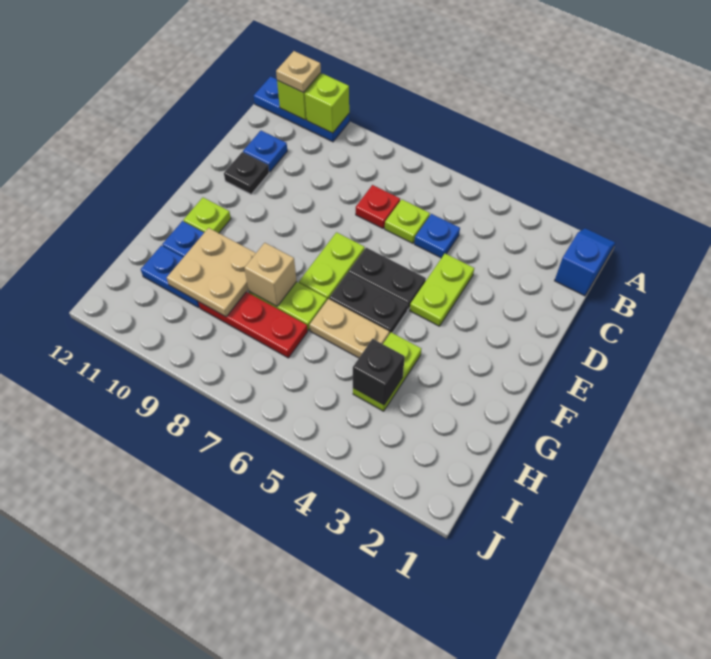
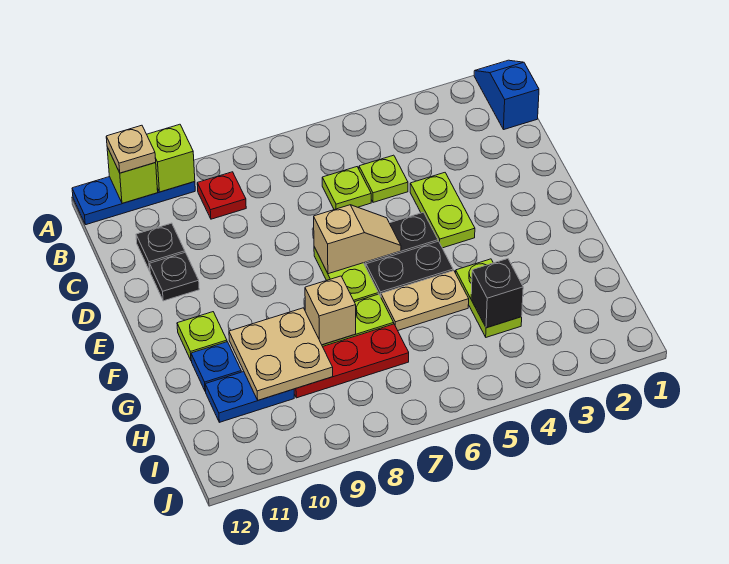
blue plate C5 level 1 -> lime plate C5 level 1
red plate C7 level 1 -> red plate B9 level 1
blue plate C11 level 1 -> black plate C11 level 1
none -> tan slope E6:E7 level 2 top 7

